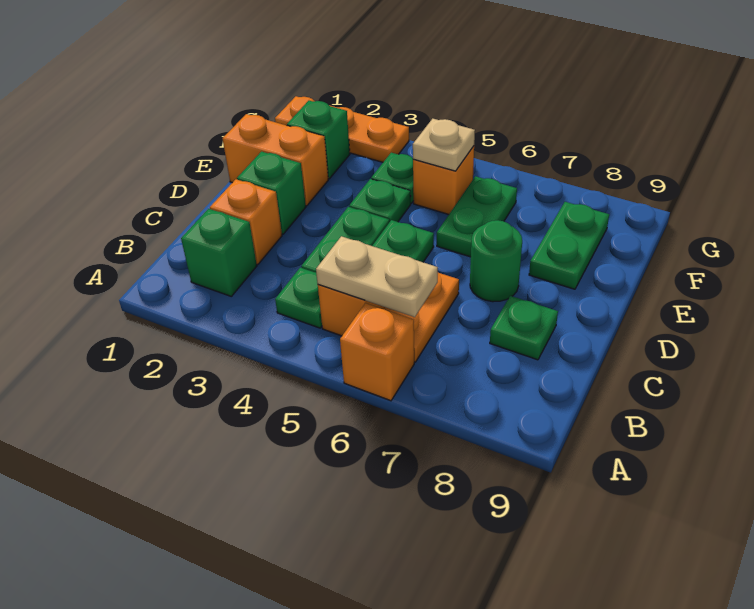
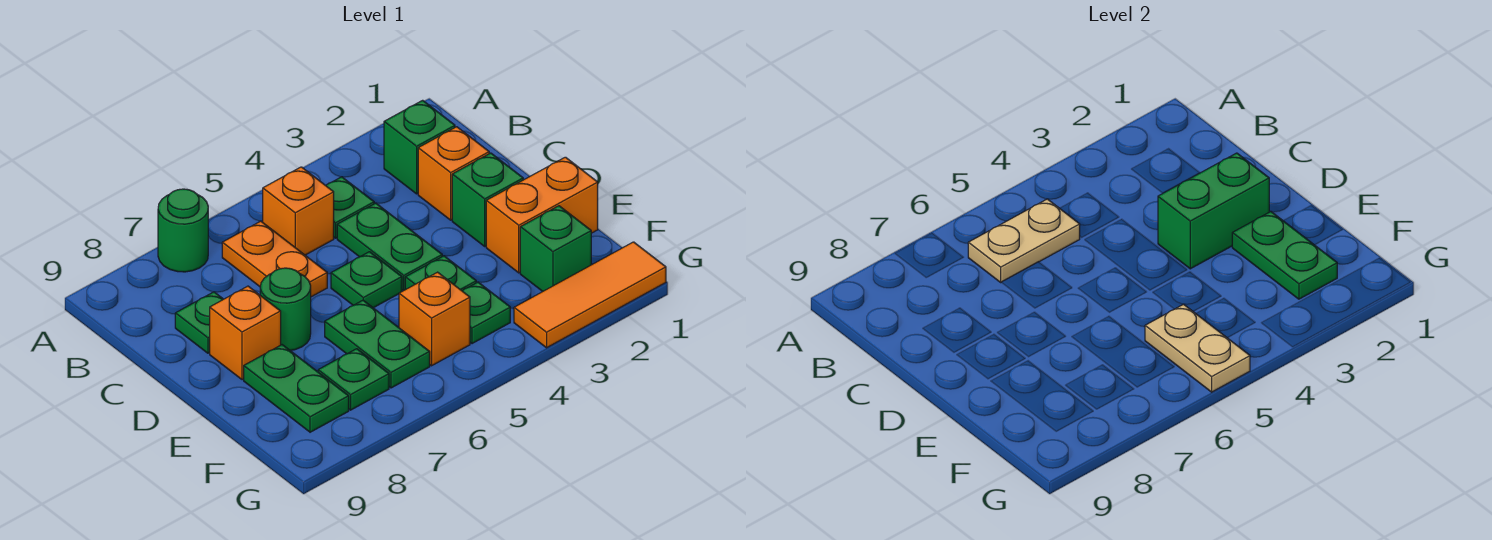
orange brick A6 level 1 -> orange brick D8 level 1
none -> green round brick A7 level 1
none -> green brick D2:D3 level 2
none -> green plate E2:F2 level 2
tan plate F5 level 2 -> tan plate F5:G5 level 2
none -> green plate F7 level 1
orange plate G1:G3 level 1 -> orange tile G1:G3 level 1

